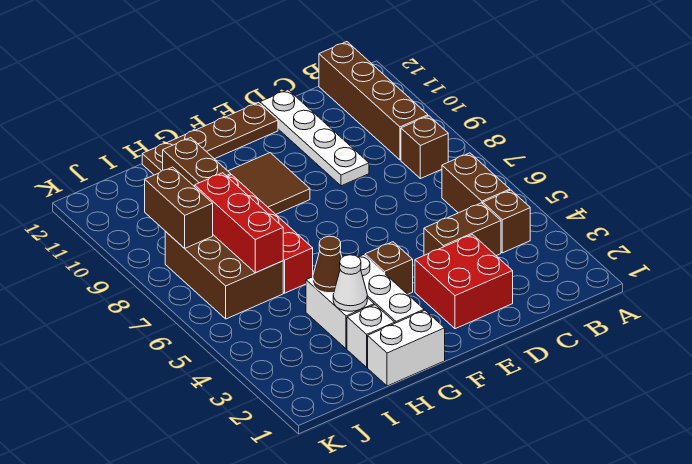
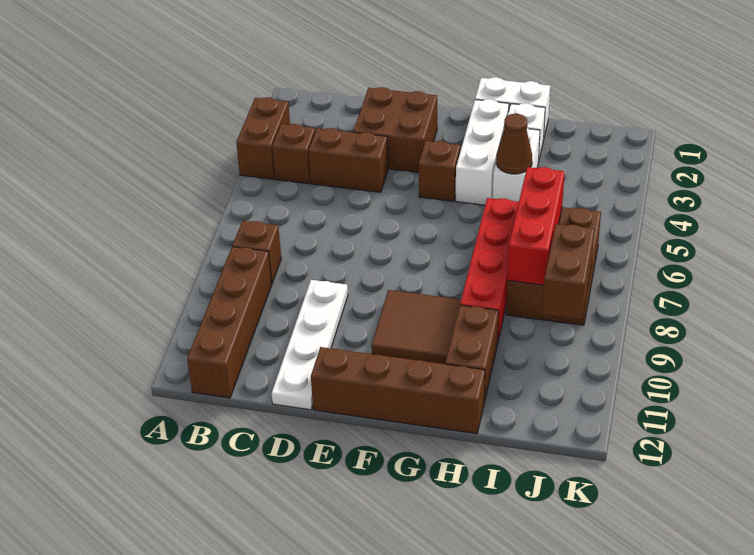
brown brick B5:B6 level 1 -> brown brick A3:A4 level 1
red brick D2:E3 level 1 -> brown brick D2:E3 level 1
brown plate E12:H12 level 1 -> brown brick E12:H12 level 1
white cone H3 level 2 -> none

